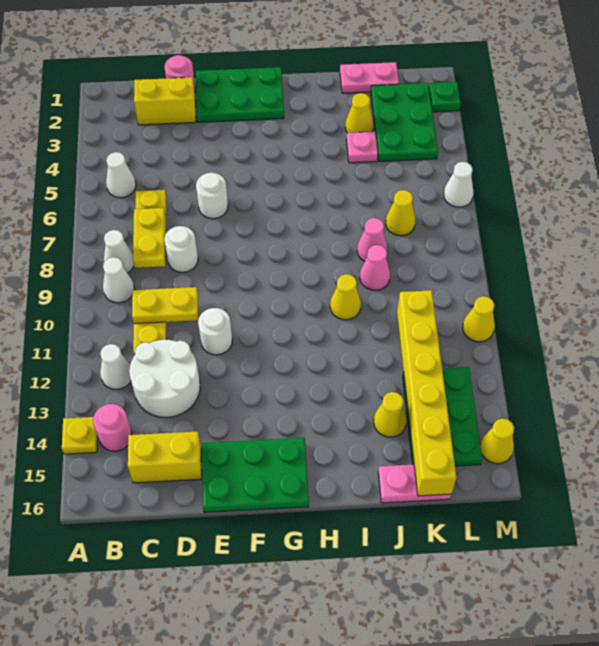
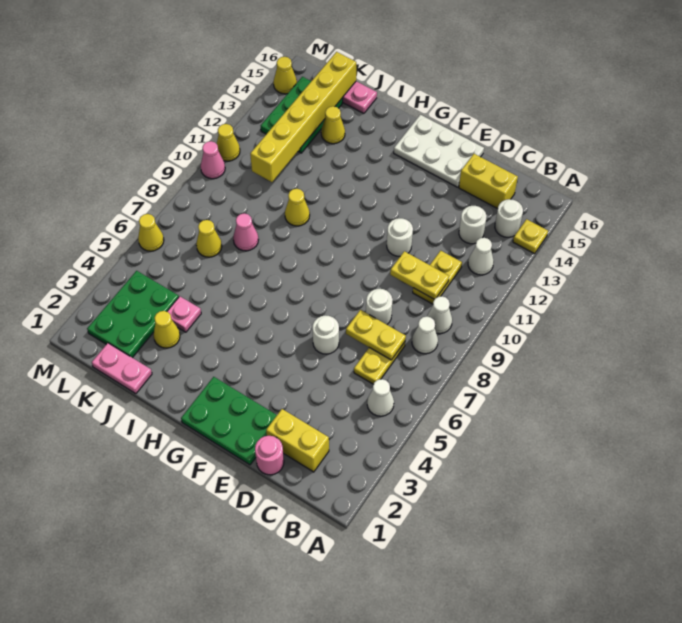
pink round brick B14 level 1 -> white round brick B14 level 1
yellow plate C7:C8 level 2 -> yellow plate C7:D7 level 2
white round brick C12:D13 level 1 -> white round brick C13 level 1
green plate E15:G16 level 1 -> white plate E15:G16 level 1
pink cone J9 level 1 -> pink cone M10 level 1
green plate M2 level 1 -> none
white cone M6 level 1 -> yellow cone M6 level 1

